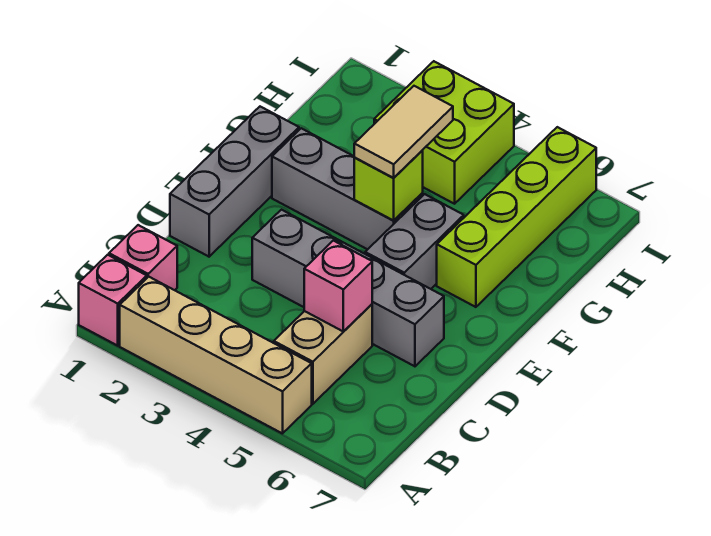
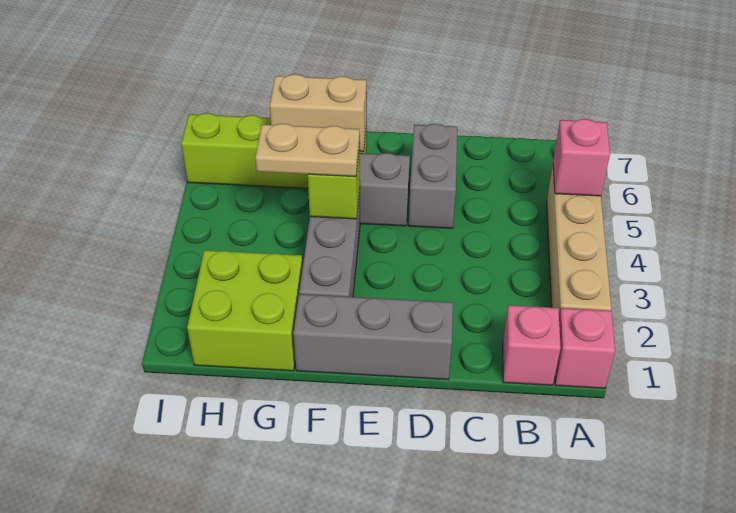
tan brick B5:C5 level 1 -> tan brick F6:G6 level 2
pink brick C5 level 2 -> pink brick A5 level 2
grey brick D3:D6 level 1 -> grey brick D5:D6 level 1
tan tile F4:G4 level 3 -> tan plate F4:G4 level 3
lime brick H3:I4 level 1 -> lime brick G1:H2 level 1

